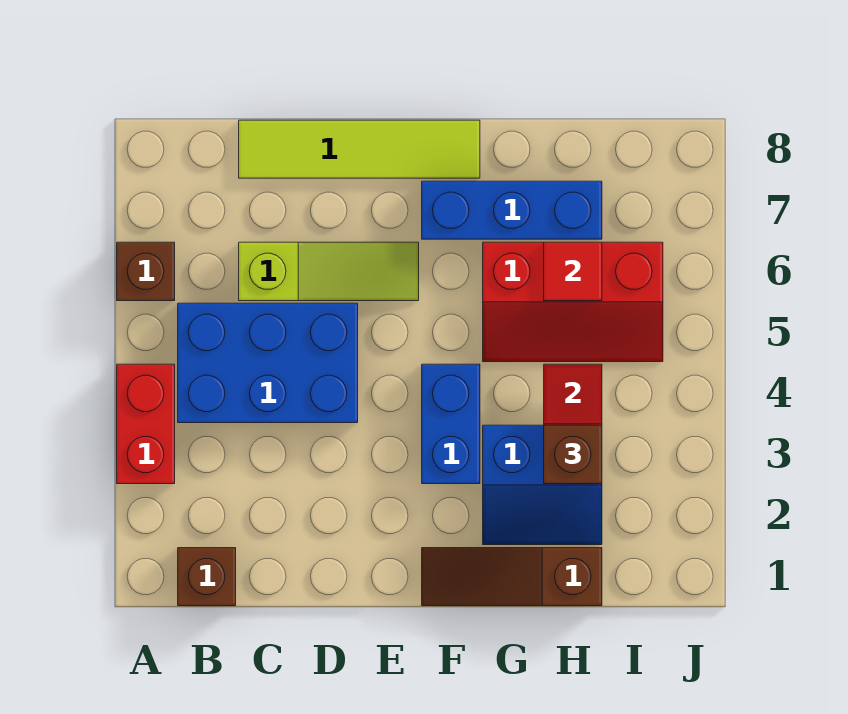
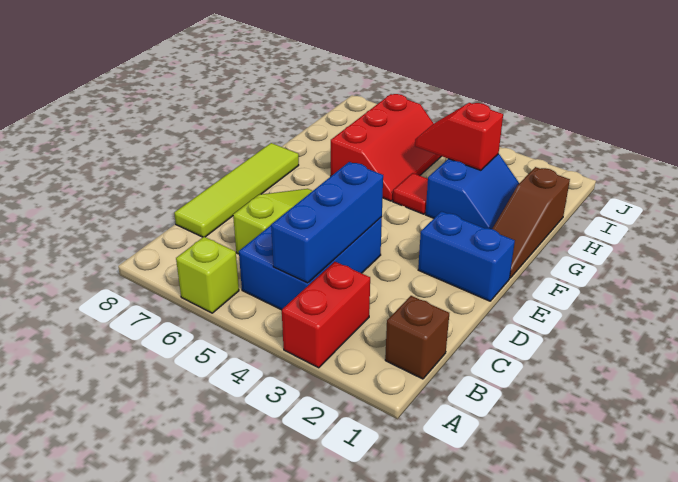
red brick A3:A4 level 1 -> red brick A3:B3 level 1
brown brick A6 level 1 -> lime brick A6 level 1
blue brick F3:F4 level 1 -> blue brick E1:E2 level 1
blue brick F7:H7 level 1 -> blue brick B4:D4 level 2
brown brick H3 level 3 -> none
red tile H6 level 2 -> red tile G4 level 1

